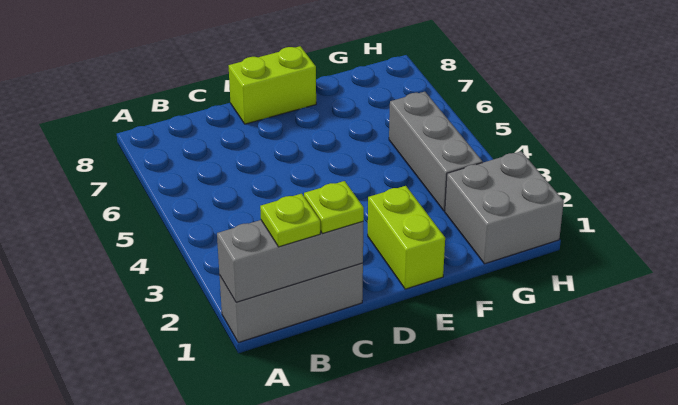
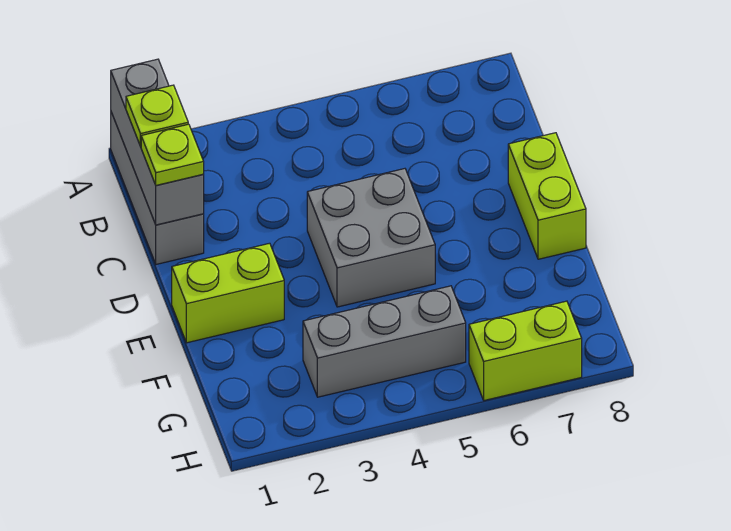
grey brick G1:H2 level 1 -> grey brick D4:E5 level 1
none -> lime brick H6:H7 level 1

